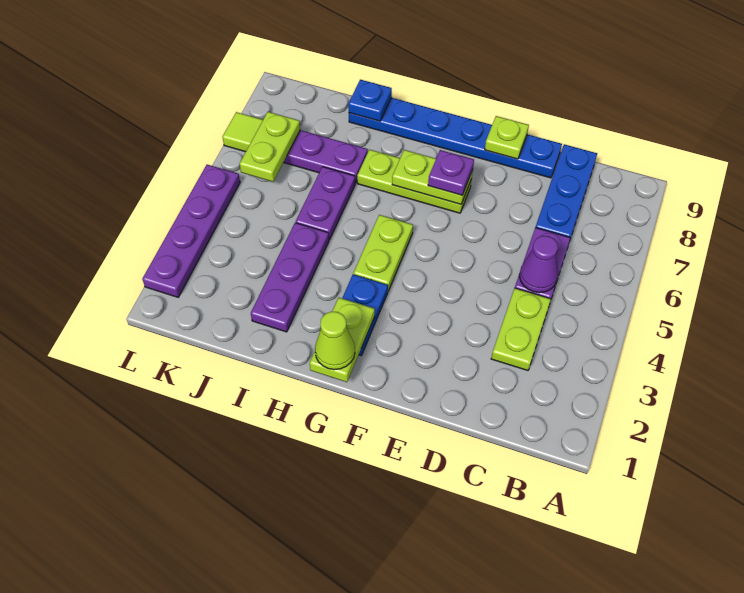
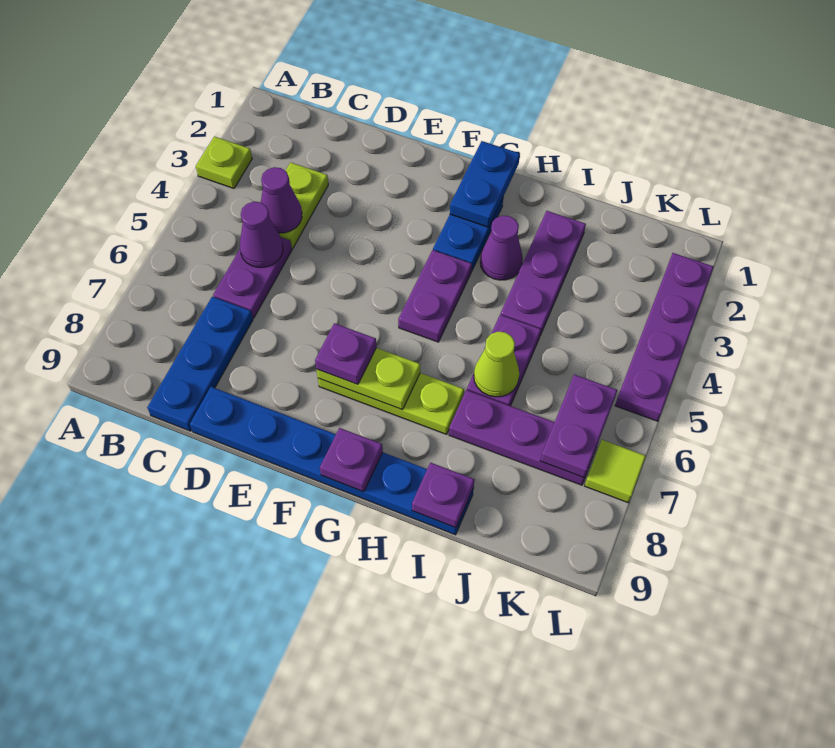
none -> purple cone C4 level 2
lime plate E9 level 2 -> lime plate A3 level 1
lime plate G1:G2 level 2 -> blue plate G1:G2 level 2
lime cone G1 level 3 -> lime cone I6 level 2
lime plate G4:G5 level 1 -> purple plate G4:G5 level 1
none -> purple plate G9 level 2
none -> purple cone H3 level 1
blue plate I9 level 2 -> purple plate I9 level 2
lime plate K6:K7 level 2 -> purple plate K6:K7 level 2

